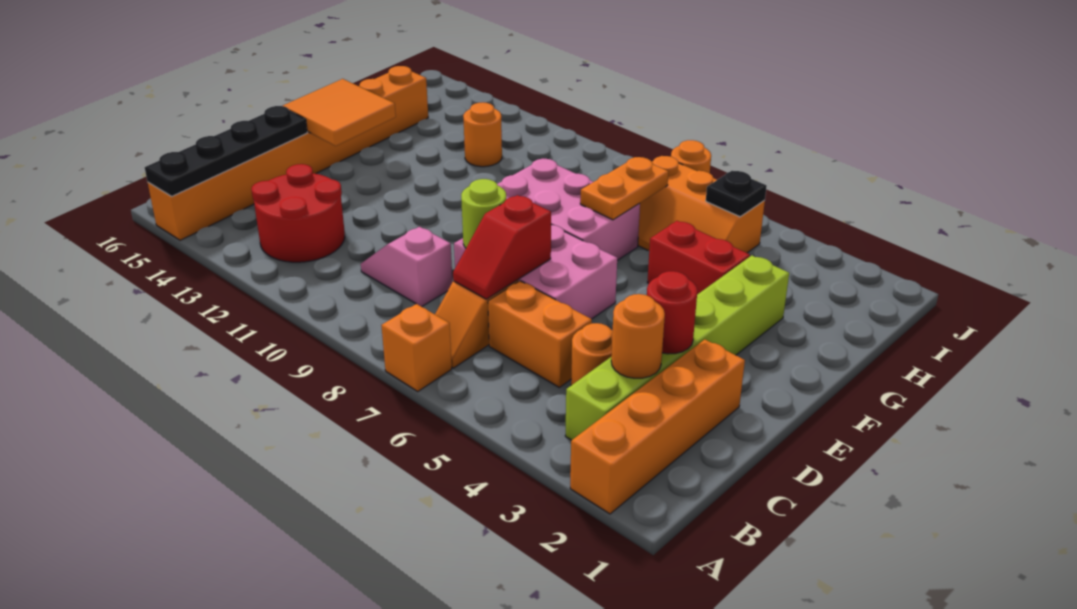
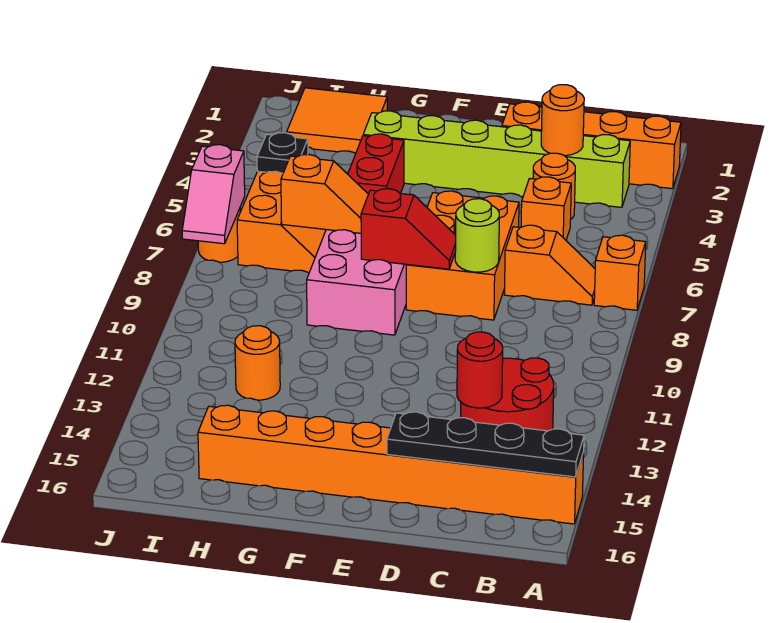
orange brick C5:C6 level 1 -> orange brick C5 level 1
red slope C7:D7 level 2 top D -> red slope E8:F8 level 2 top F
pink slope C9:C10 level 1 top 9 -> pink slope J7:J8 level 2 top 7
red round brick D3 level 2 -> red round brick C13 level 2
pink brick D6:E8 level 1 -> orange brick D6:E8 level 1
orange tile E14:F15 level 2 -> orange tile H1:I2 level 1
orange plate G7:H7 level 2 -> orange slope G7:H7 level 2 top H

